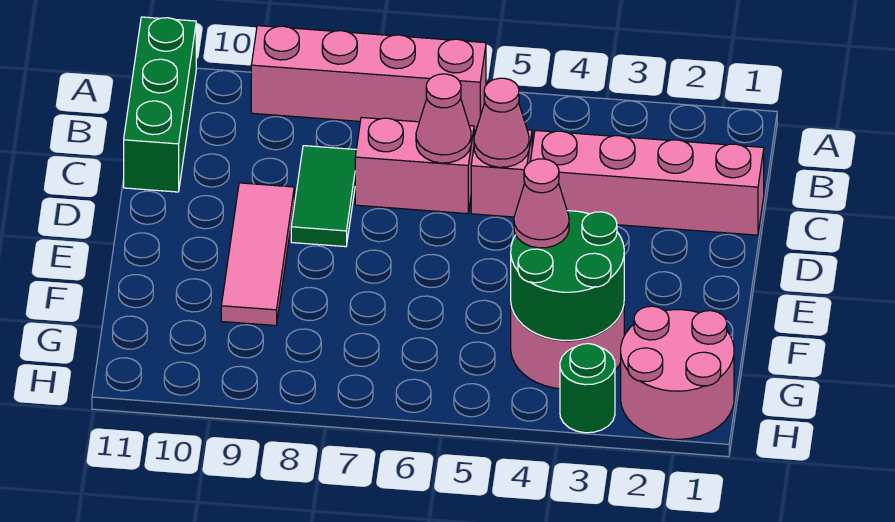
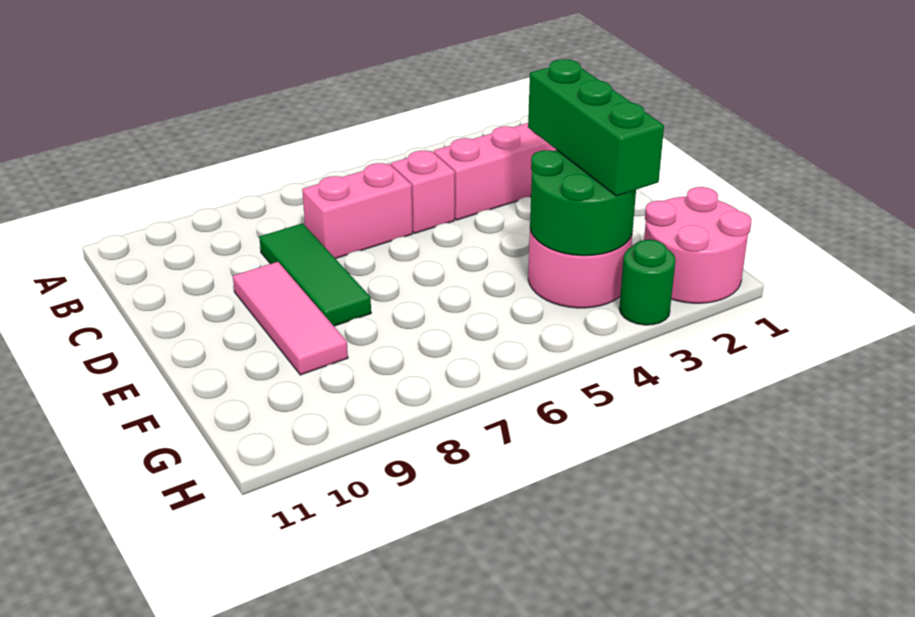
pink brick A6:A9 level 1 -> none
green brick A11:C11 level 1 -> green brick E3:G3 level 3
pink cone C5 level 2 -> none
pink cone C6 level 2 -> none
green tile C8:D8 level 1 -> green tile C8:E8 level 1
pink cone F4 level 3 -> none

